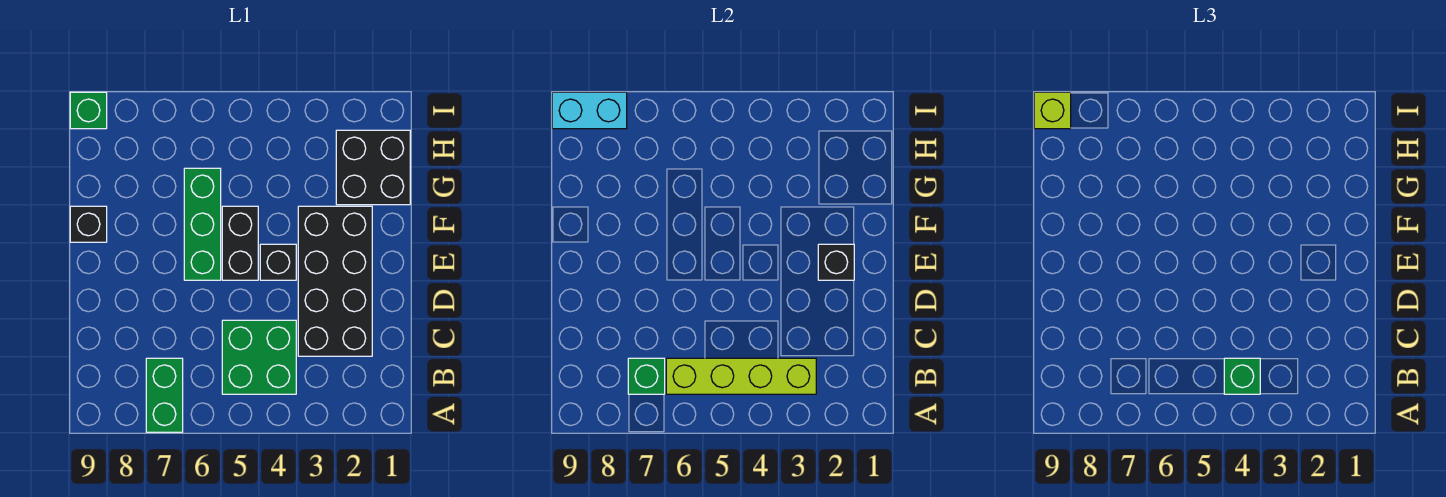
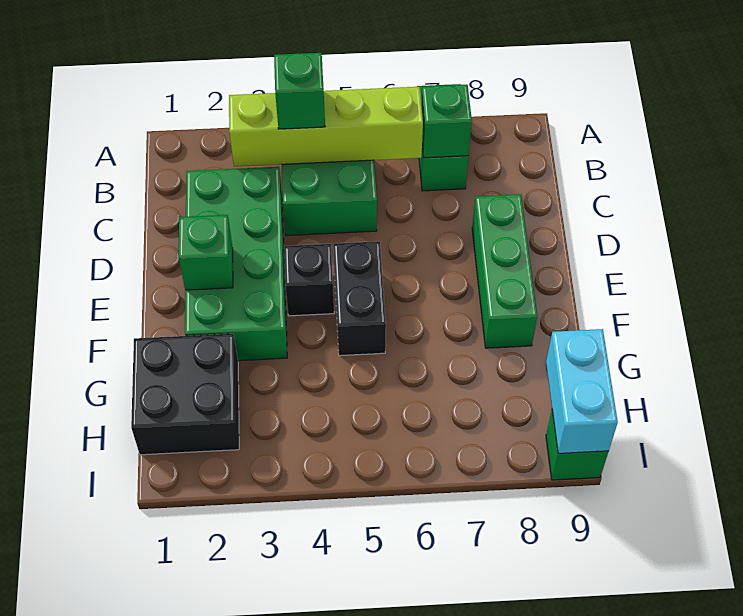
black brick C2:F3 level 1 -> green brick C2:F3 level 1
black brick E2 level 2 -> green brick E2 level 2
green brick E6:G6 level 1 -> green brick D8:F8 level 1
black brick F9 level 1 -> none
cyan brick I8:I9 level 2 -> cyan brick H9:I9 level 2
lime brick I9 level 3 -> none

